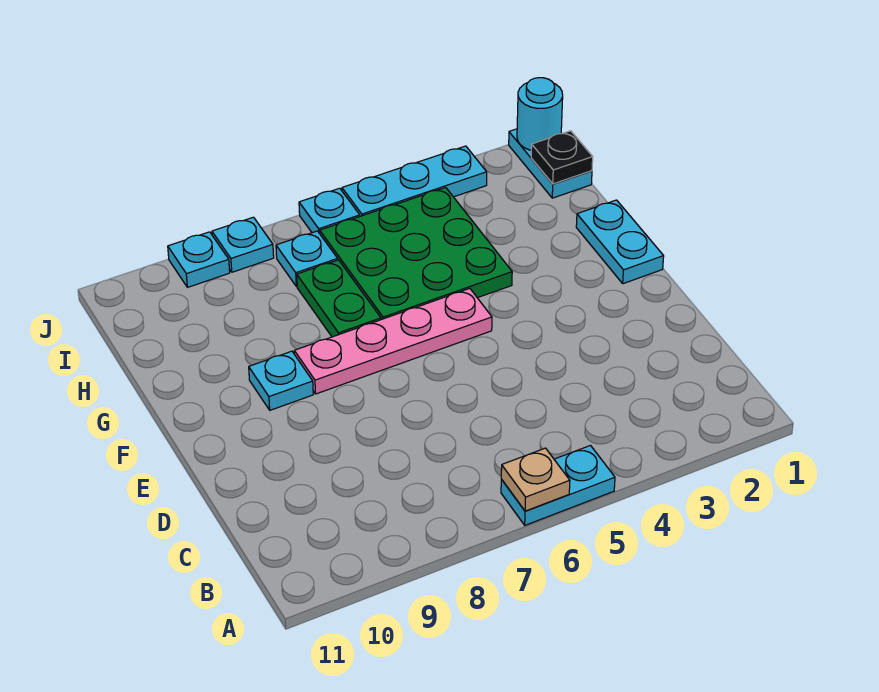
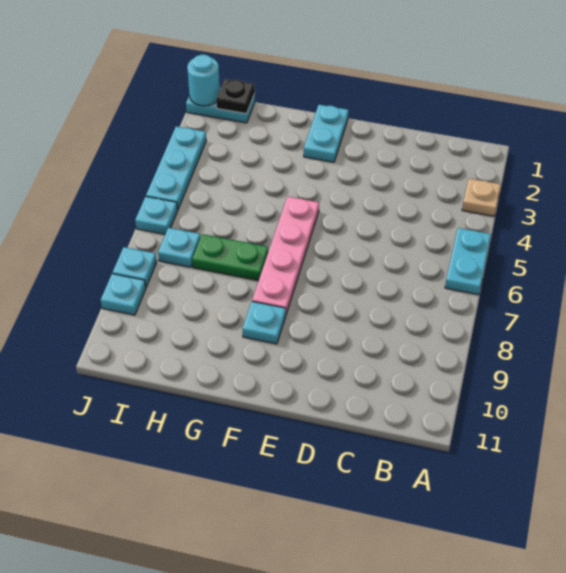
tan plate A6 level 2 -> tan plate A3 level 1
cyan plate F1:G1 level 1 -> cyan plate F1:F2 level 1
green plate G4:I6 level 1 -> none

